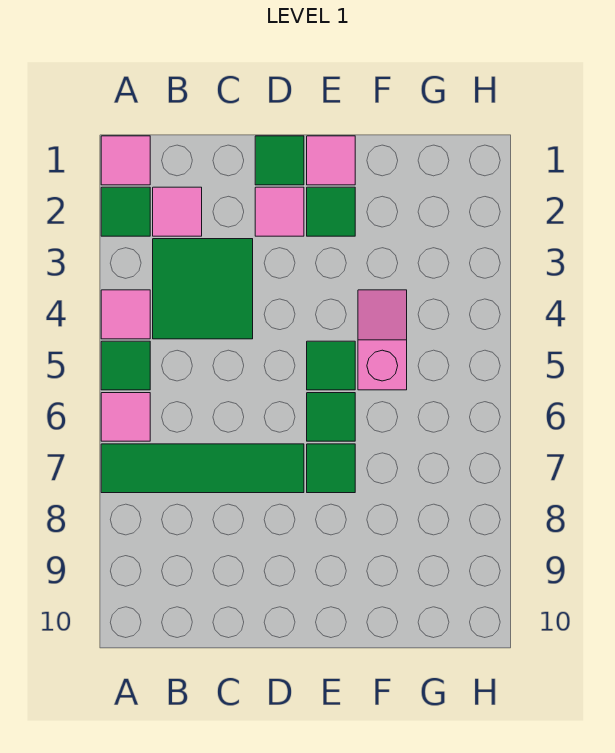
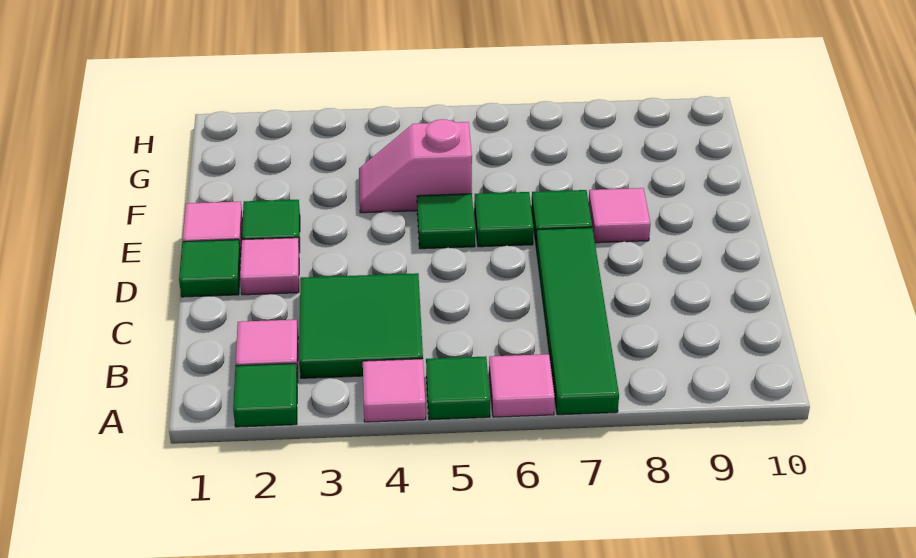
pink tile A1 level 1 -> pink tile E8 level 1

